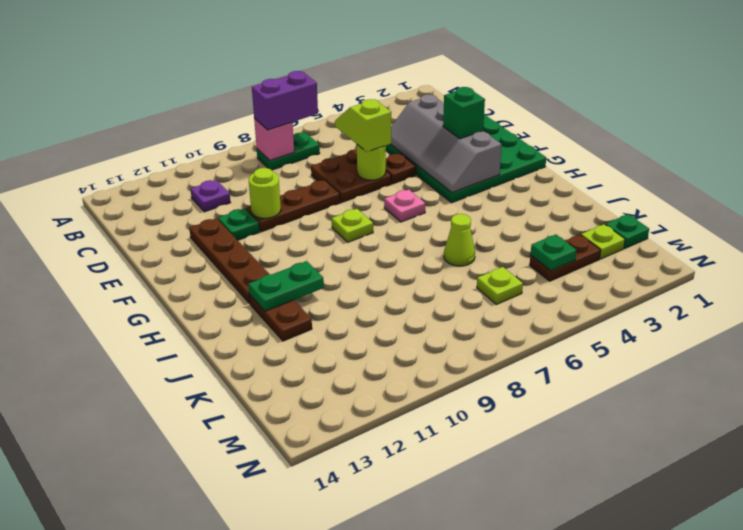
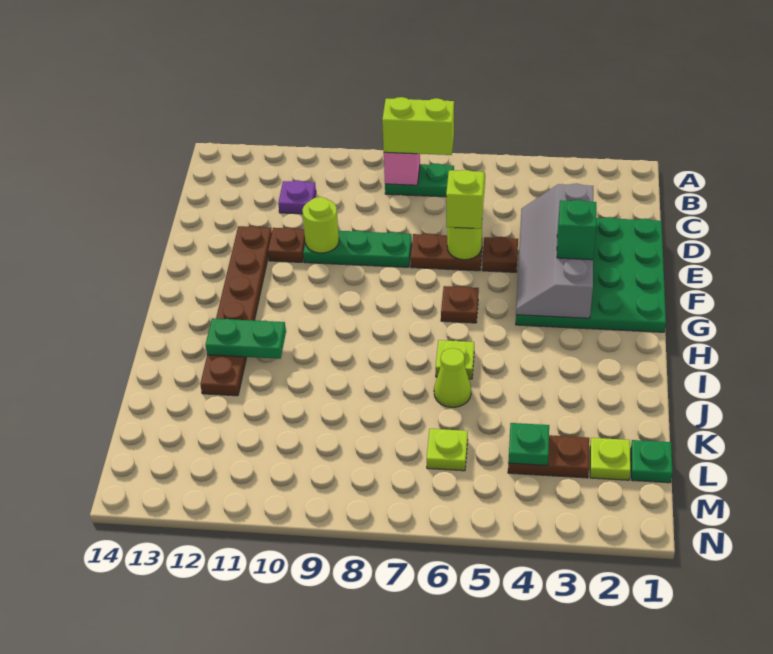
purple brick B7:B8 level 3 -> lime brick B7:B8 level 3
brown plate D6:E7 level 1 -> brown plate E6:E7 level 1
brown plate E8:E10 level 1 -> green plate E8:E10 level 1
green plate E11 level 1 -> brown plate E11 level 1
pink plate G6 level 1 -> brown plate G6 level 1
lime plate G8 level 1 -> lime plate I6 level 1

